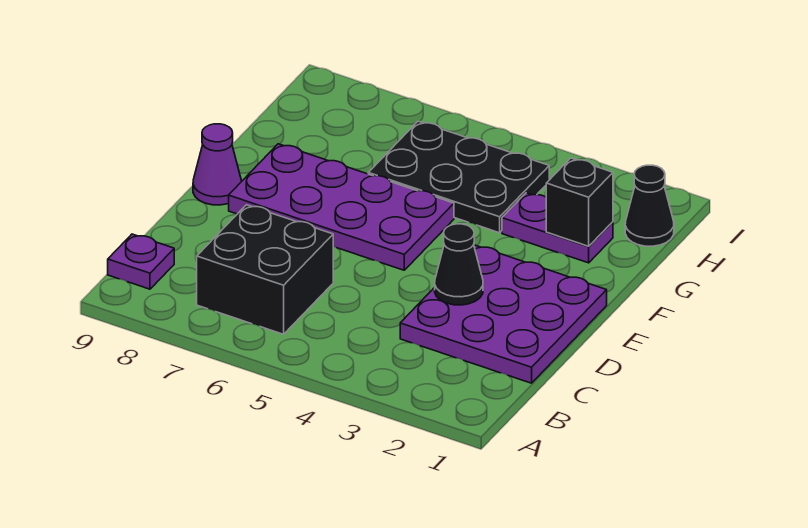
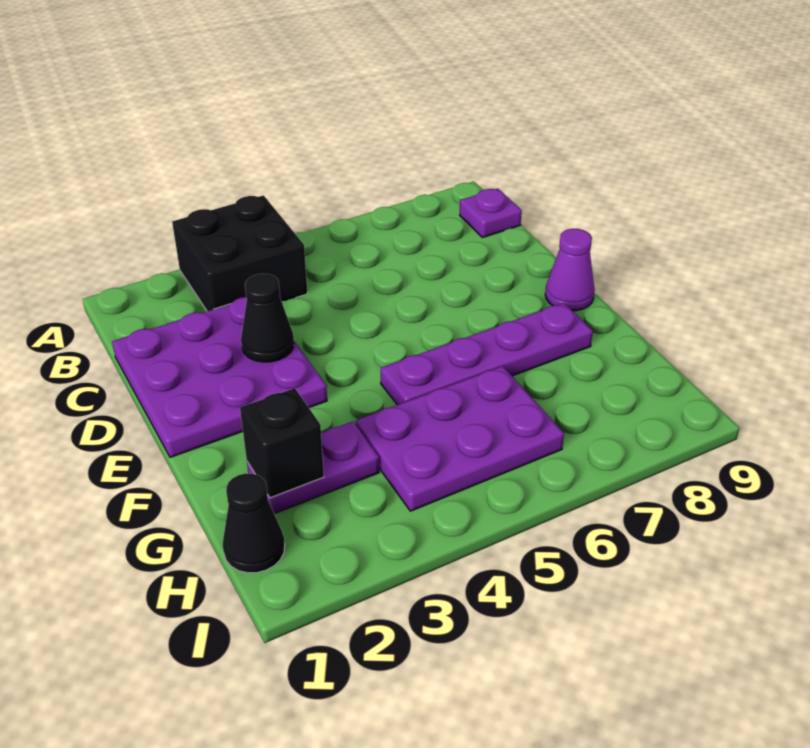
black brick B6:C7 level 1 -> black brick A3:B4 level 1
purple plate E5:F8 level 1 -> purple plate F5:F8 level 1
black plate G4:H6 level 1 -> purple plate G4:H6 level 1

